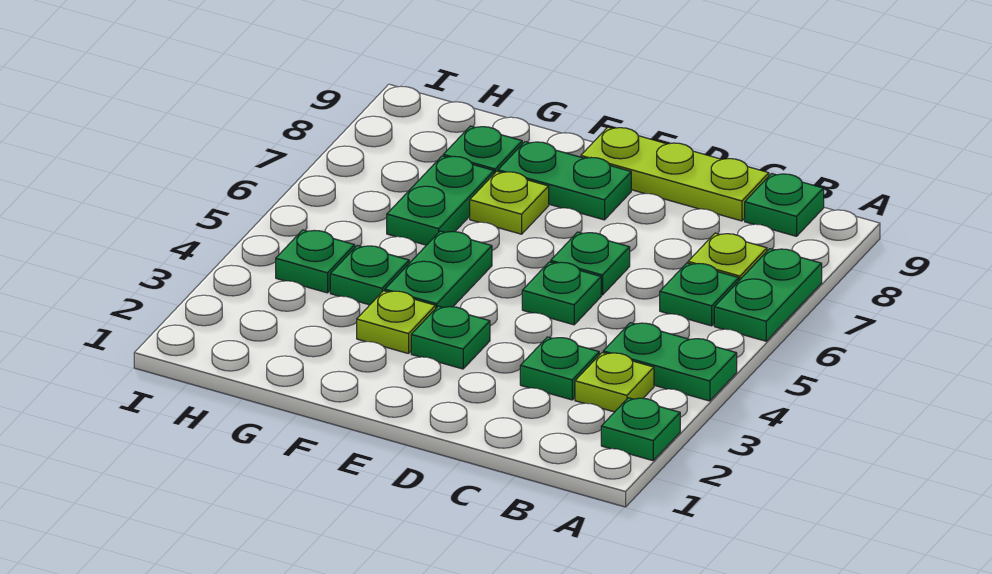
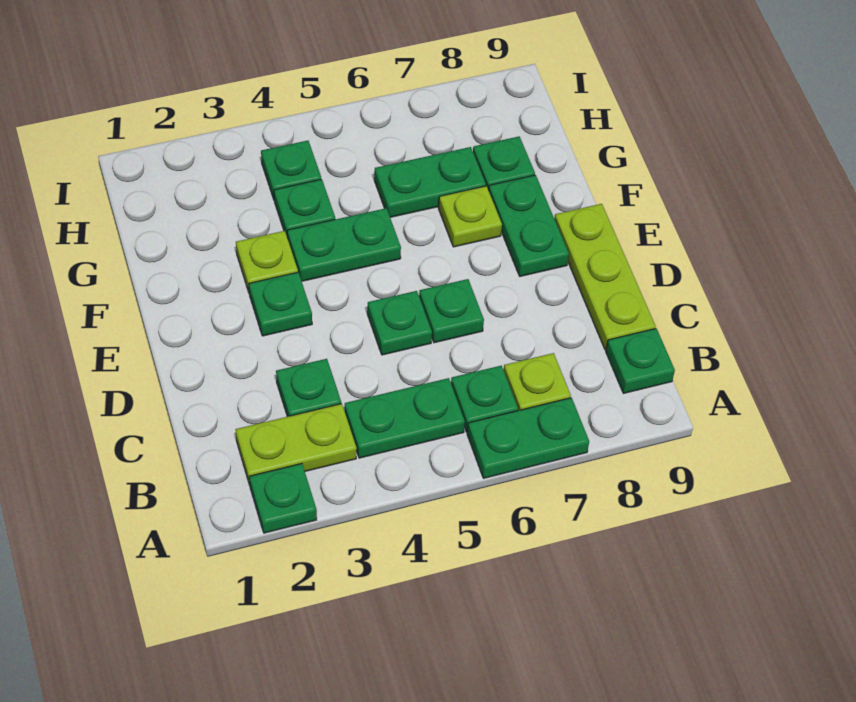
green plate A4:B4 level 1 -> green plate B4:B5 level 1
lime plate B3 level 1 -> lime plate B2:B3 level 1

